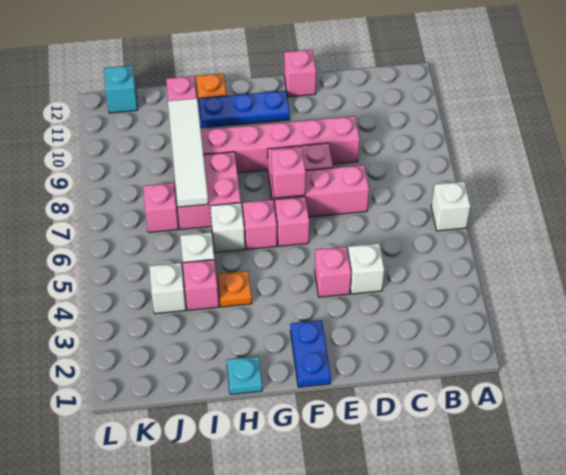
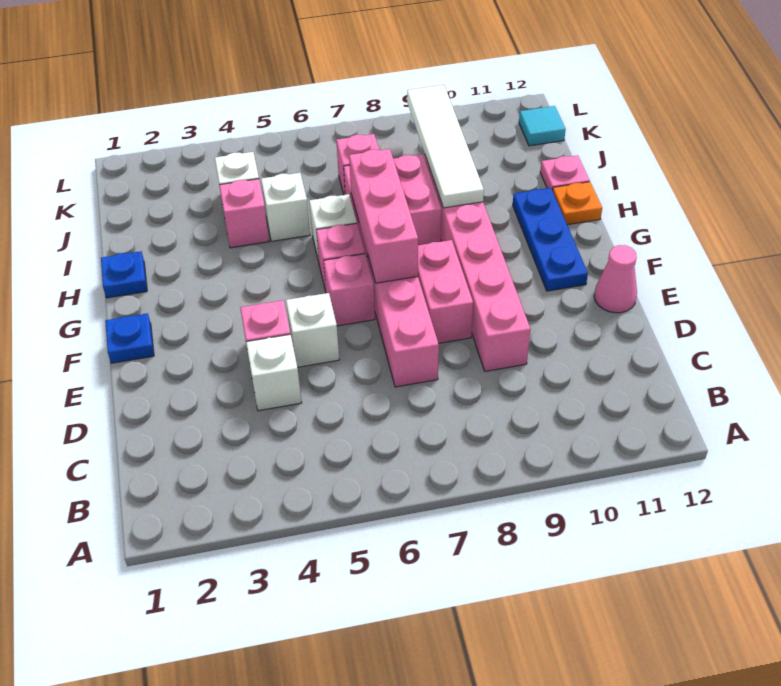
white brick A6 level 1 -> white brick E5 level 1
pink brick E12 level 1 -> pink cone E12 level 1
blue plate F1:F2 level 1 -> blue plate F1 level 1
pink brick F7 level 2 -> pink brick F7:H7 level 2
cyan plate H1 level 1 -> blue plate H1 level 1
orange plate H4 level 1 -> none
white tile I7:I10 level 2 -> white tile H9:K9 level 2
cyan brick K12 level 1 -> cyan tile K12 level 1

